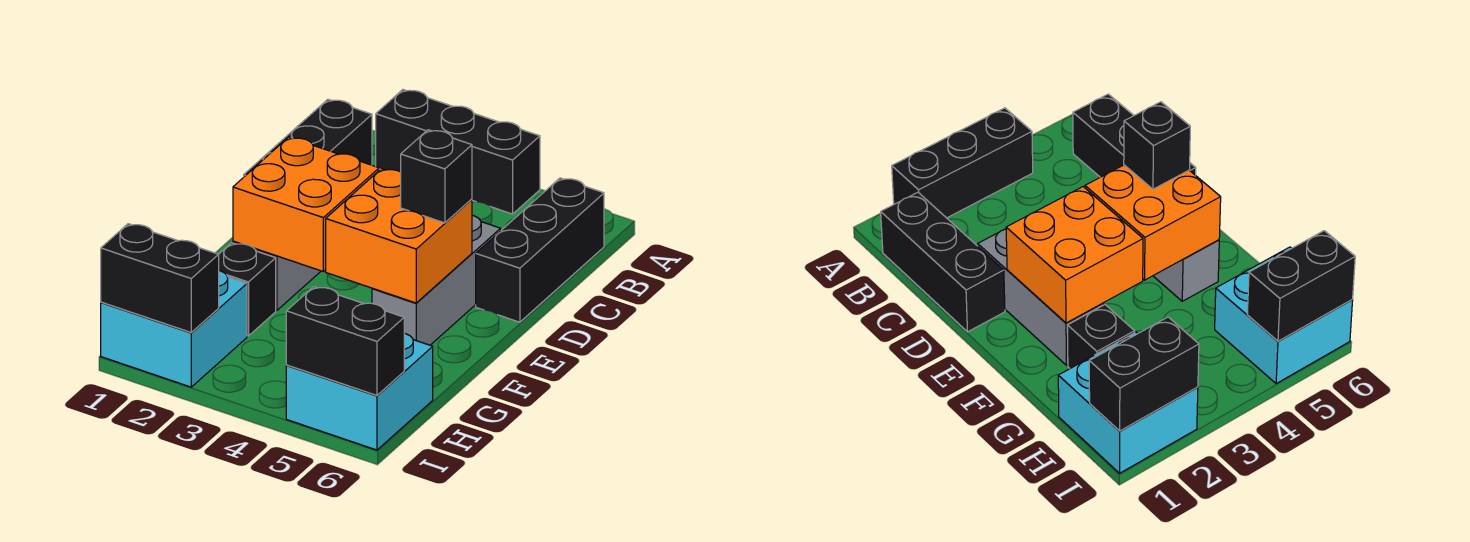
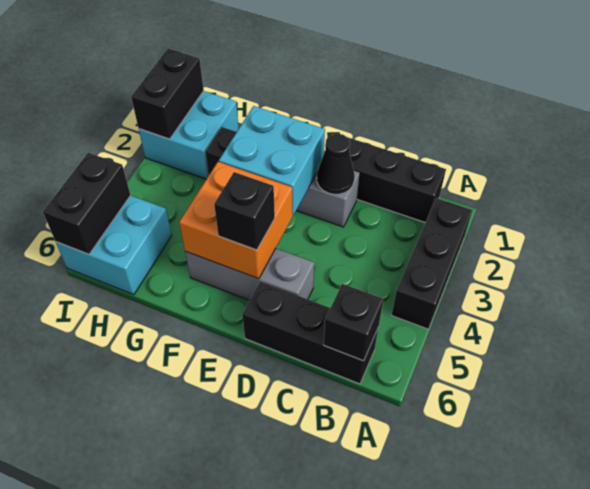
none -> black brick B6 level 2
none -> black cone D2 level 2
orange brick E2:F3 level 2 -> cyan brick E2:F3 level 2

